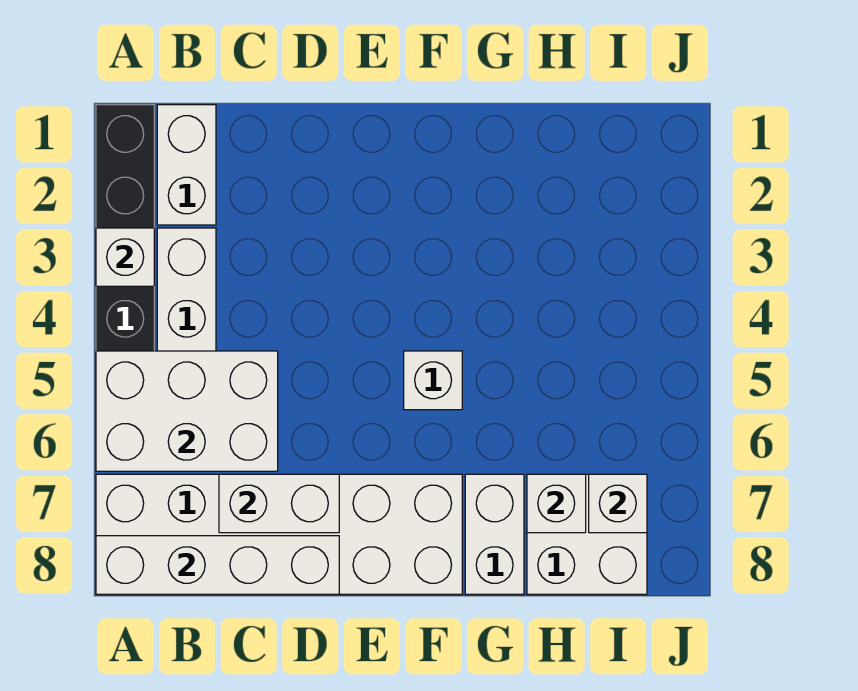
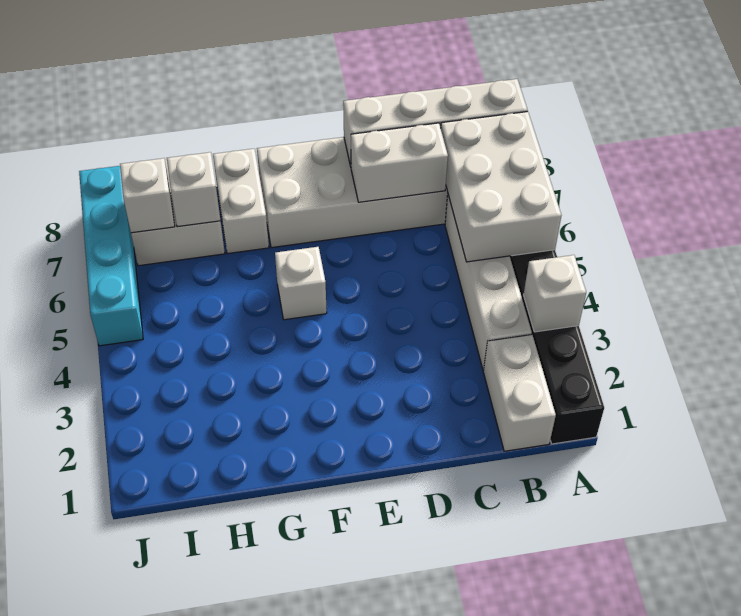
white brick A5:C6 level 2 -> white brick A5:B7 level 2
none -> cyan brick J5:J8 level 1

